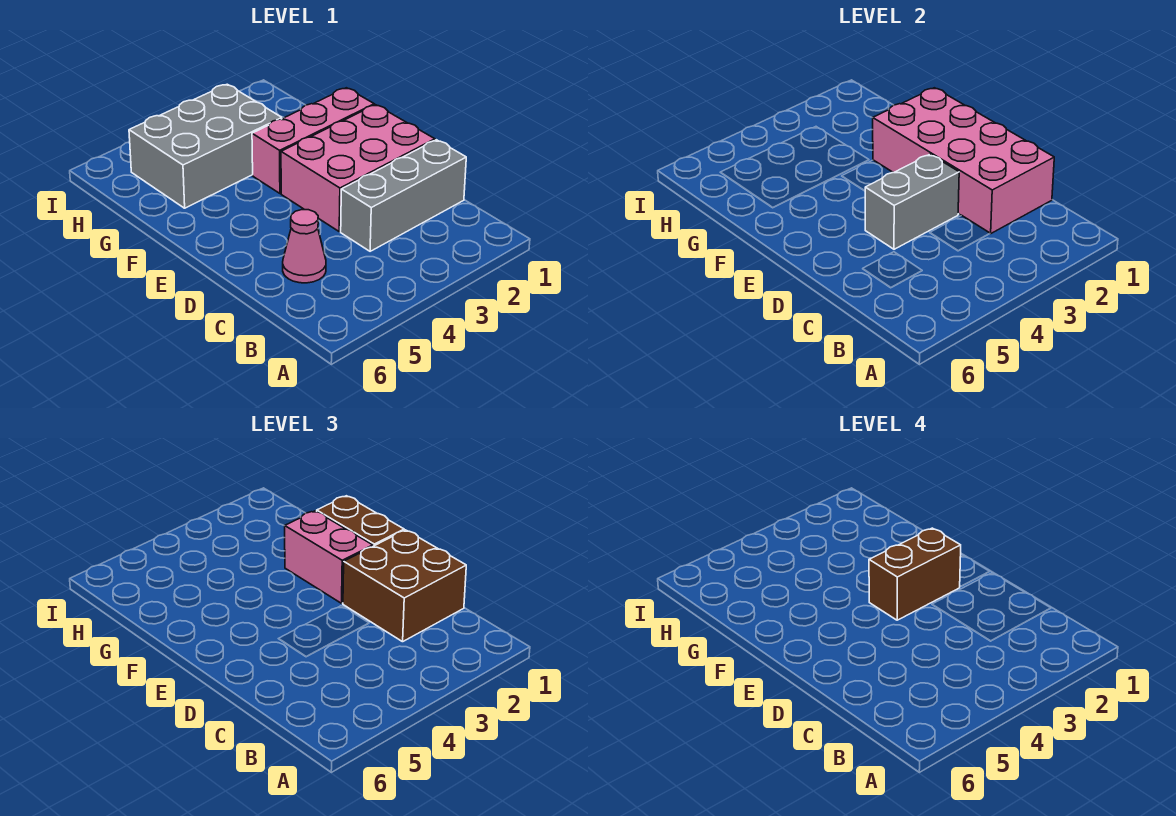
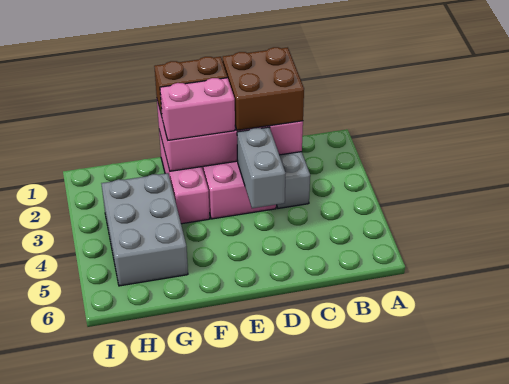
pink cone C5 level 1 -> none
brown brick E2:E3 level 4 -> none

